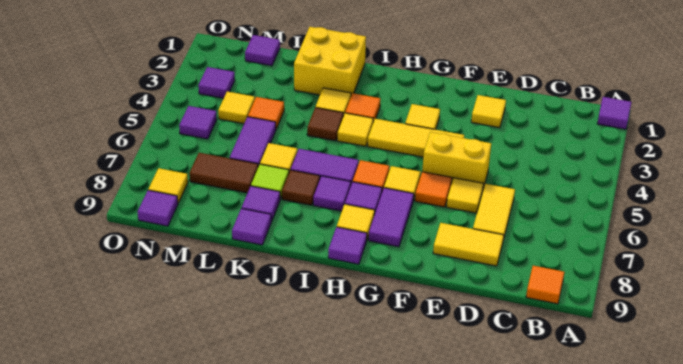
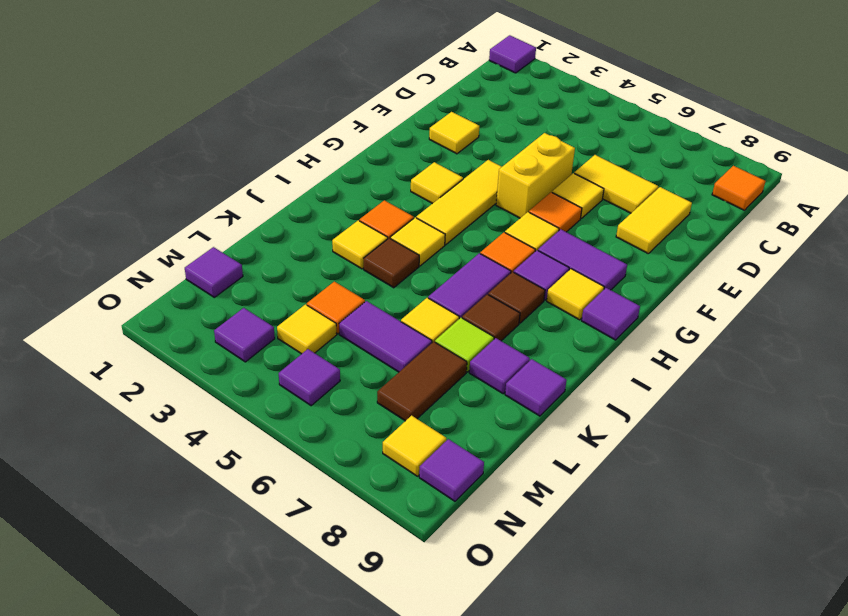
purple tile I7 level 1 -> brown tile I7 level 1
yellow brick J1:K2 level 1 -> none

